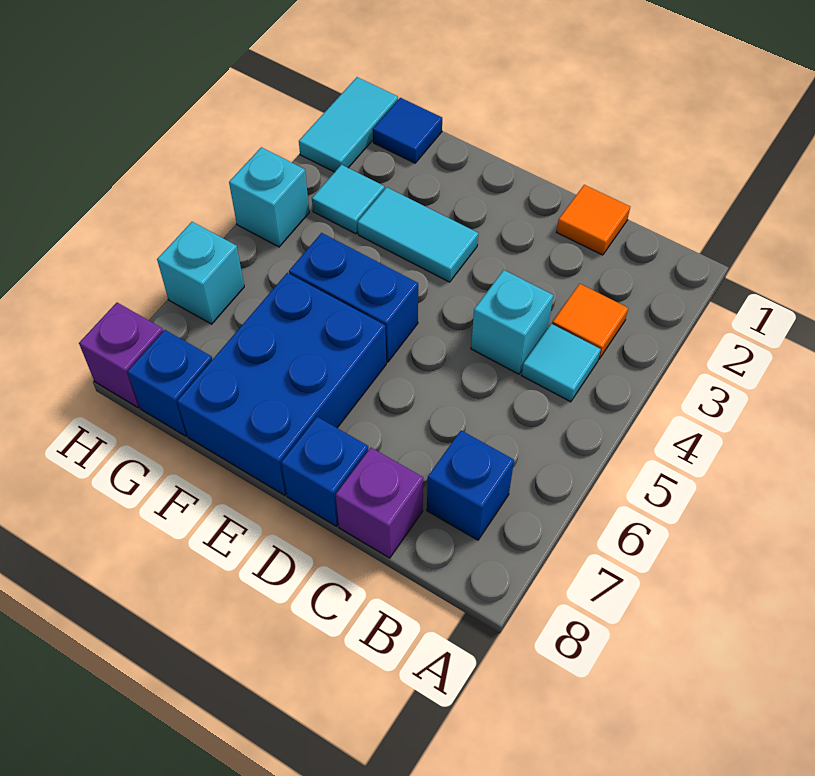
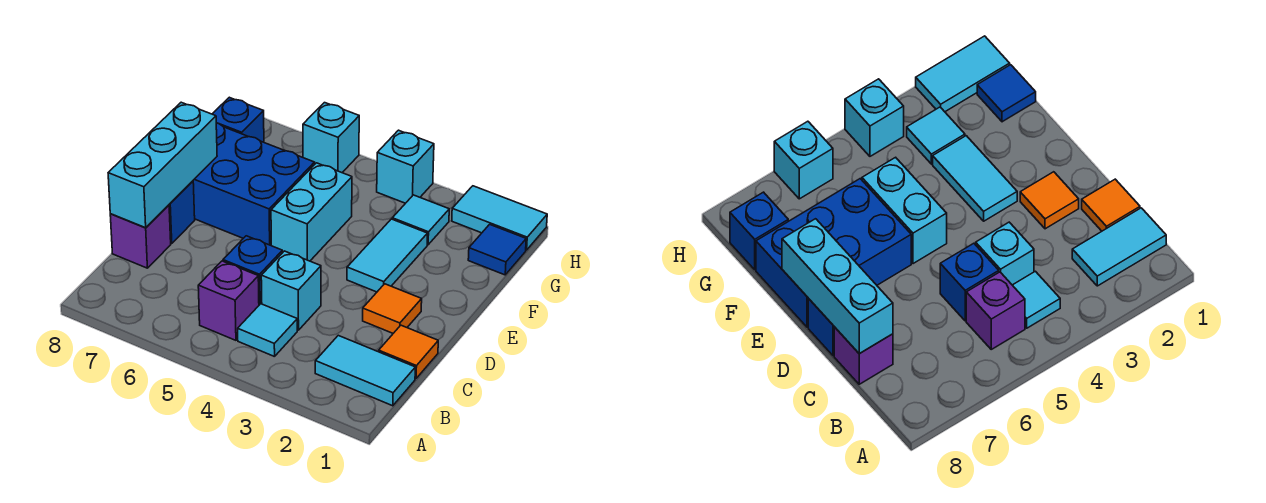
none -> cyan tile B1:B2 level 1
orange tile B3 level 1 -> orange tile D2 level 1
blue brick B7 level 1 -> blue brick C5 level 1
none -> cyan brick C8:E8 level 2
blue brick E5:F5 level 1 -> cyan brick E5:F5 level 1
purple brick H8 level 1 -> purple brick B5 level 1

